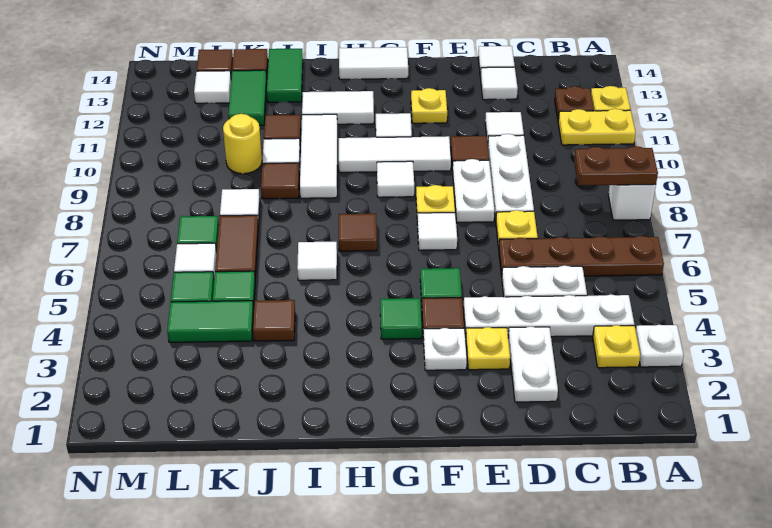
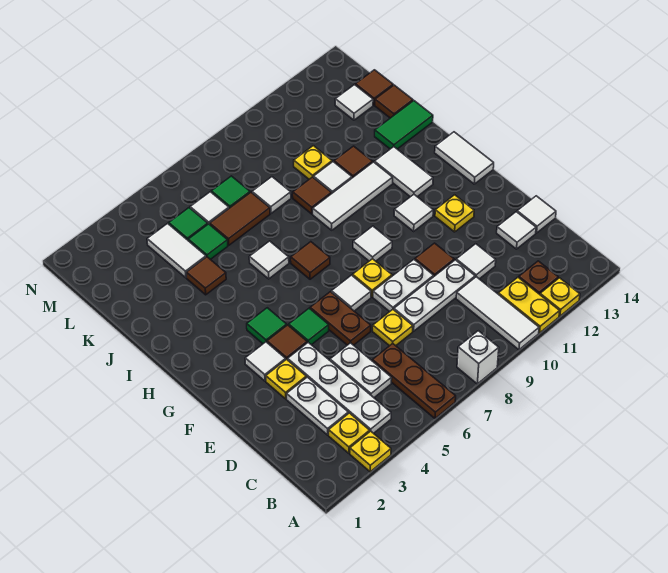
white plate A3 level 1 -> yellow plate A3 level 1
brown plate A6:D6 level 1 -> brown plate A6:C6 level 1
brown plate A8:B8 level 2 -> brown plate E6:F6 level 1
white plate D2:D3 level 1 -> white plate C3:D3 level 1
white plate F3 level 1 -> white tile F3 level 1
white tile F10:H10 level 1 -> white tile A10:C10 level 1
green tile K4:L4 level 1 -> white tile K4:L4 level 1
yellow round brick K10 level 1 -> yellow plate K10 level 1
green tile K12:K13 level 1 -> none

